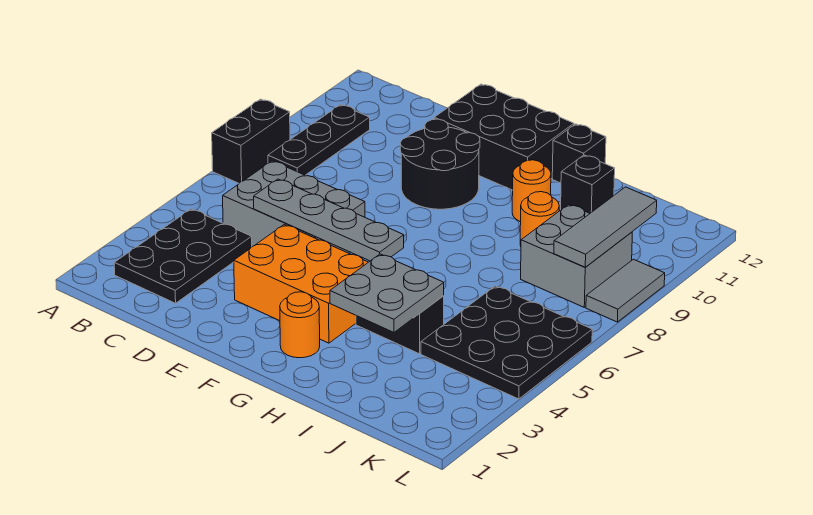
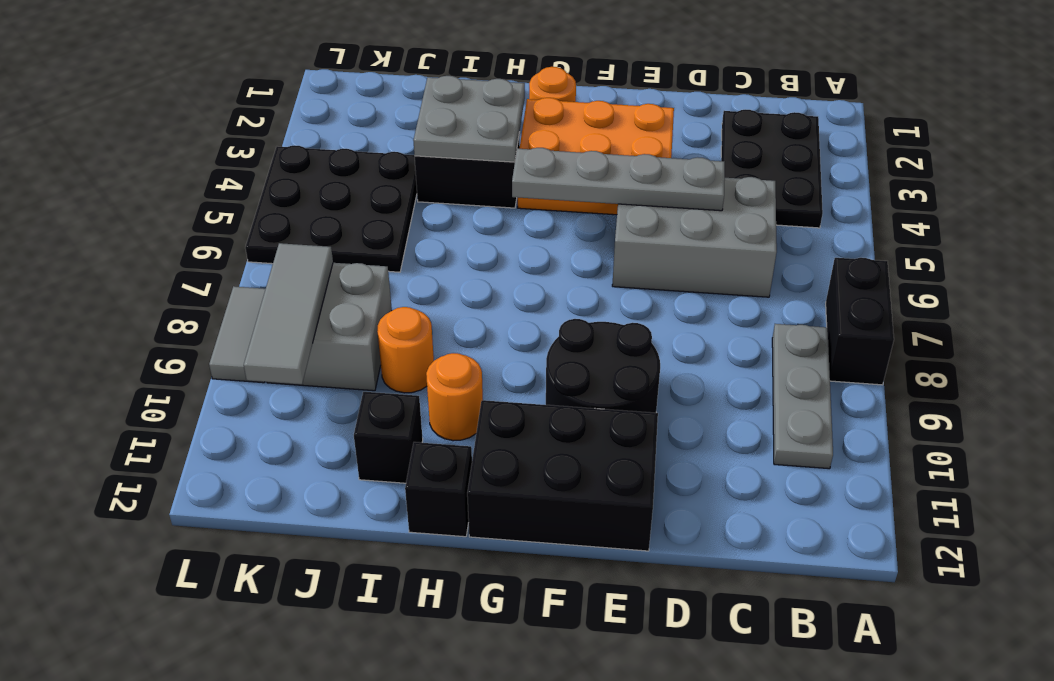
black plate B8:B10 level 1 -> grey plate B8:B10 level 1

